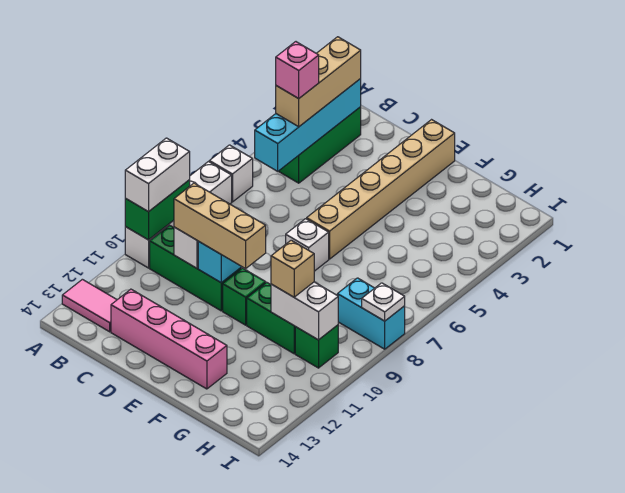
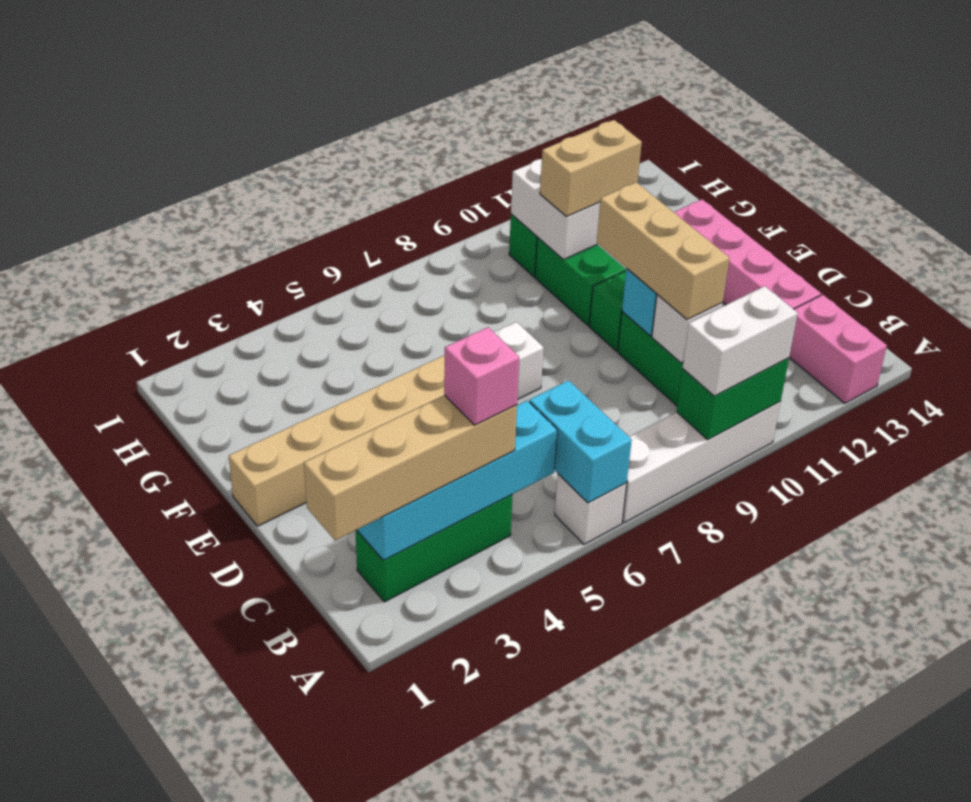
pink tile A13:B13 level 1 -> pink brick A13:B13 level 1
tan brick B2:B4 level 3 -> tan brick B1:B4 level 3
tan brick G10 level 3 -> tan brick G10:G11 level 3
cyan brick H8:I8 level 1 -> cyan brick A6:B6 level 2
white plate I8 level 2 -> none

